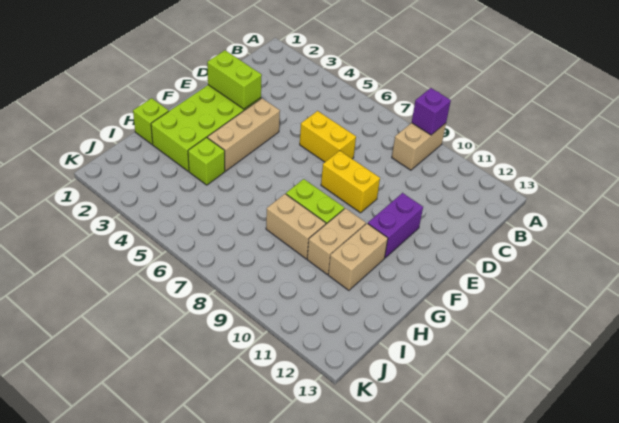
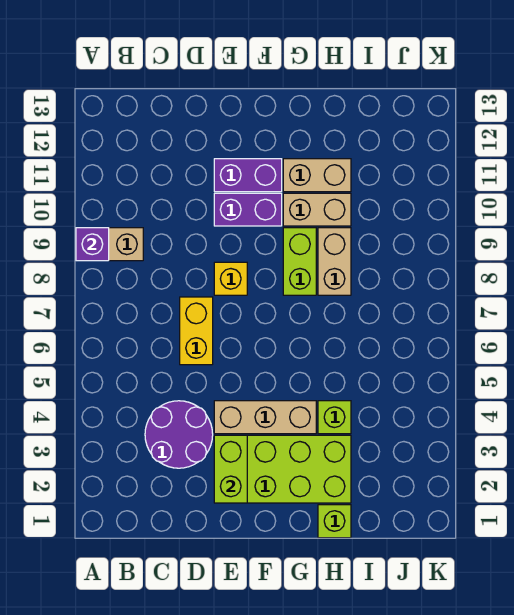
none -> purple round brick C3:D4 level 1
yellow brick E8:E9 level 1 -> yellow brick E8 level 1
none -> purple brick E10:F10 level 1

